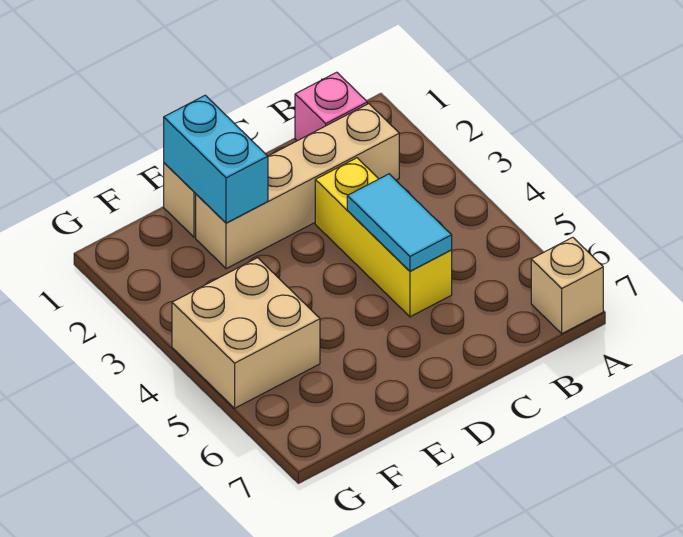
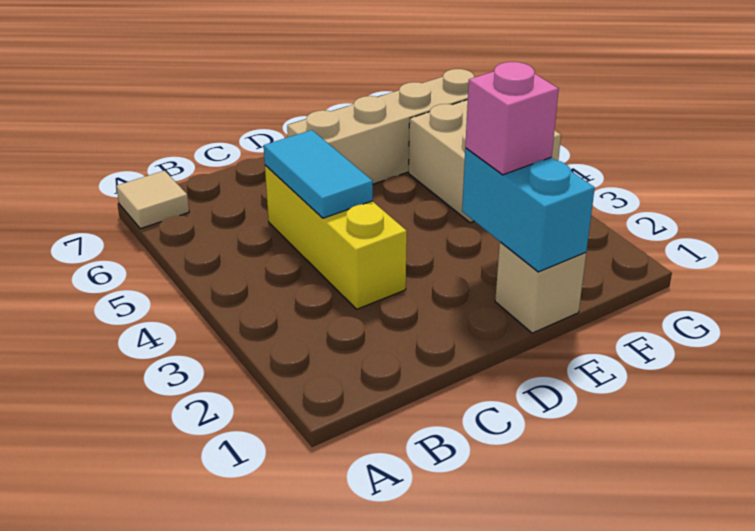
tan brick A7 level 1 -> tan tile A7 level 1
pink brick B1 level 1 -> pink brick E2 level 3
tan brick B2:E2 level 1 -> tan brick D6:G6 level 1

